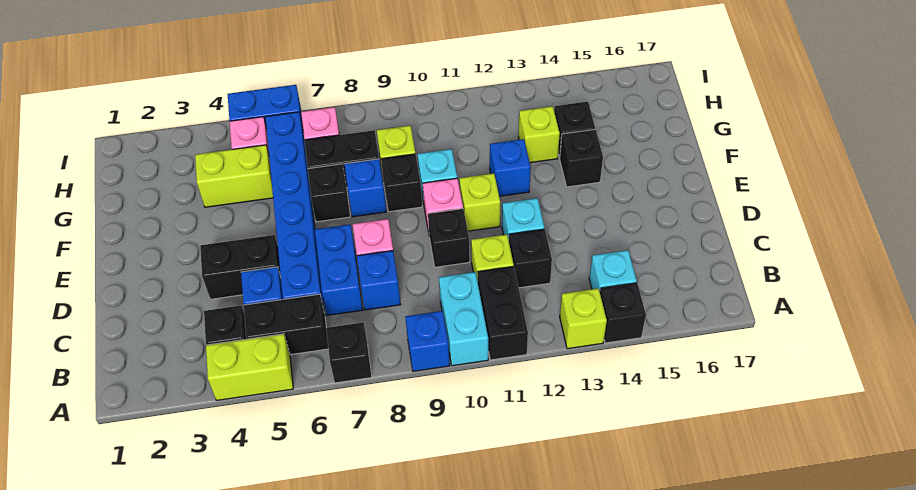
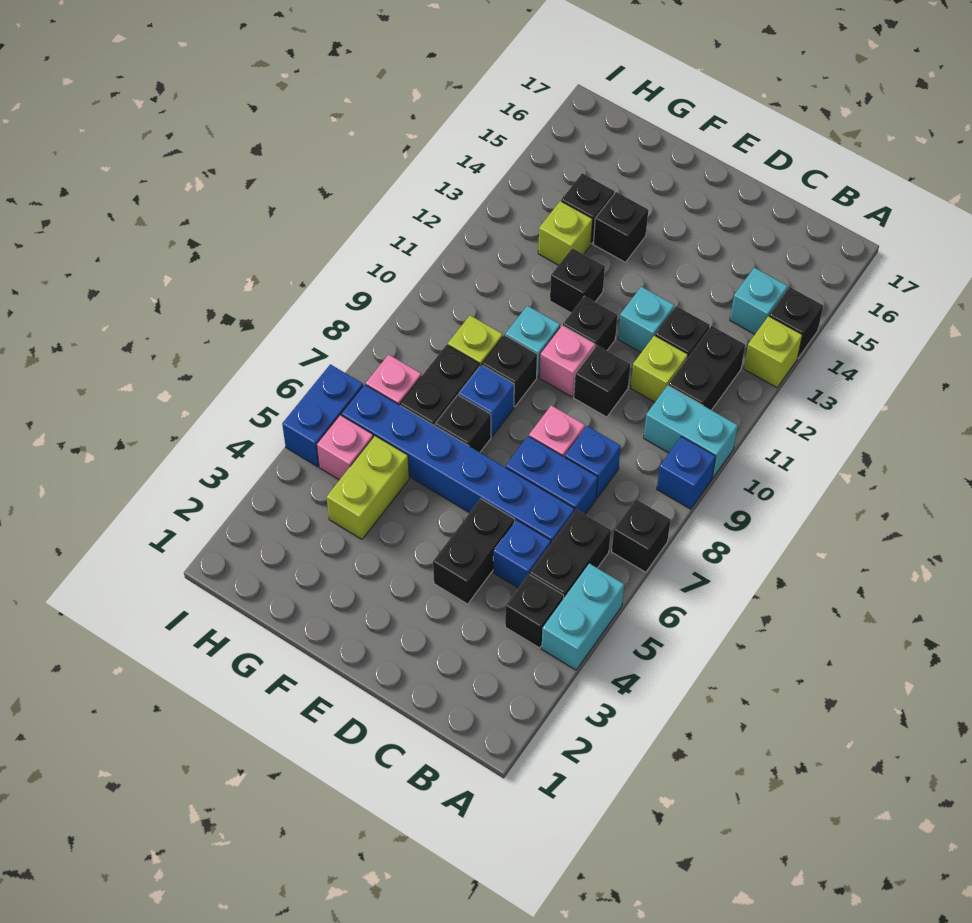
lime brick A4:A5 level 1 -> cyan brick A4:A5 level 1
black brick A11:B11 level 1 -> black brick B11:B12 level 1
lime brick E11 level 1 -> black brick E11 level 1
blue brick F12 level 1 -> black brick F12 level 1

